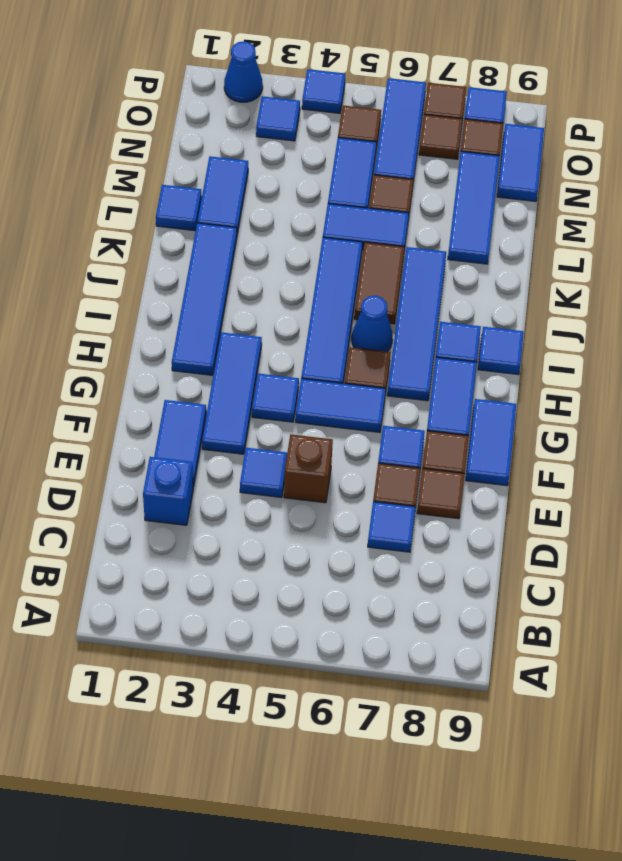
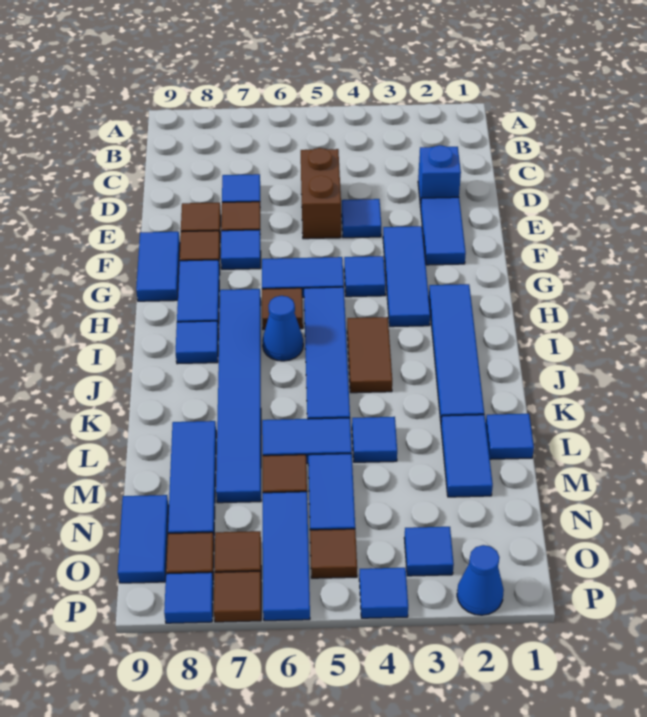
brown brick E5 level 1 -> brown brick D5:E5 level 1
blue tile H7:K7 level 1 -> blue tile H7:M7 level 1
blue tile I9 level 1 -> blue tile L4 level 1
brown tile J6:K6 level 1 -> brown tile I4:J4 level 1

